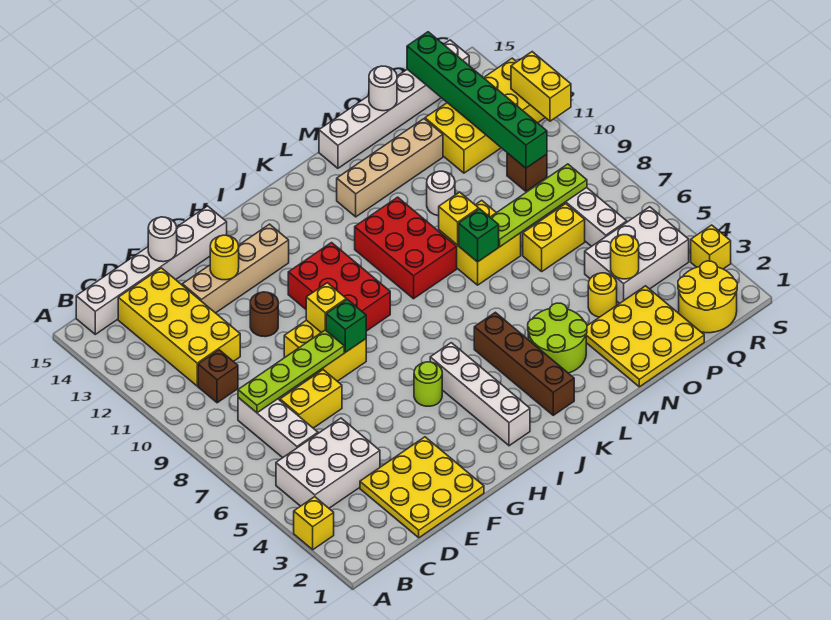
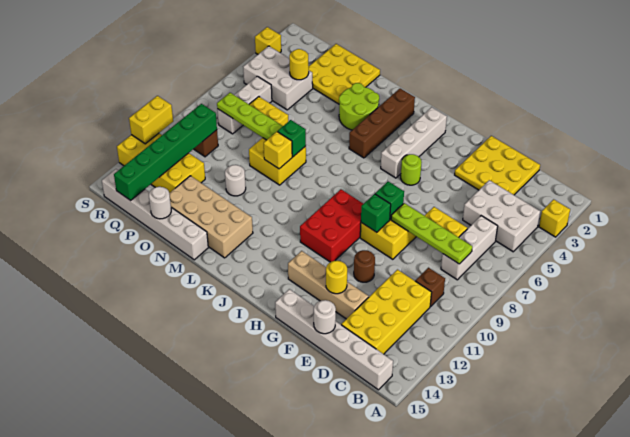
yellow brick G9 level 2 -> green brick G9 level 2
red brick K9:L11 level 1 -> none
tan brick L13:O13 level 1 -> tan brick L13:O14 level 1
yellow round brick O4 level 1 -> none
yellow round brick Q1:R2 level 1 -> none

